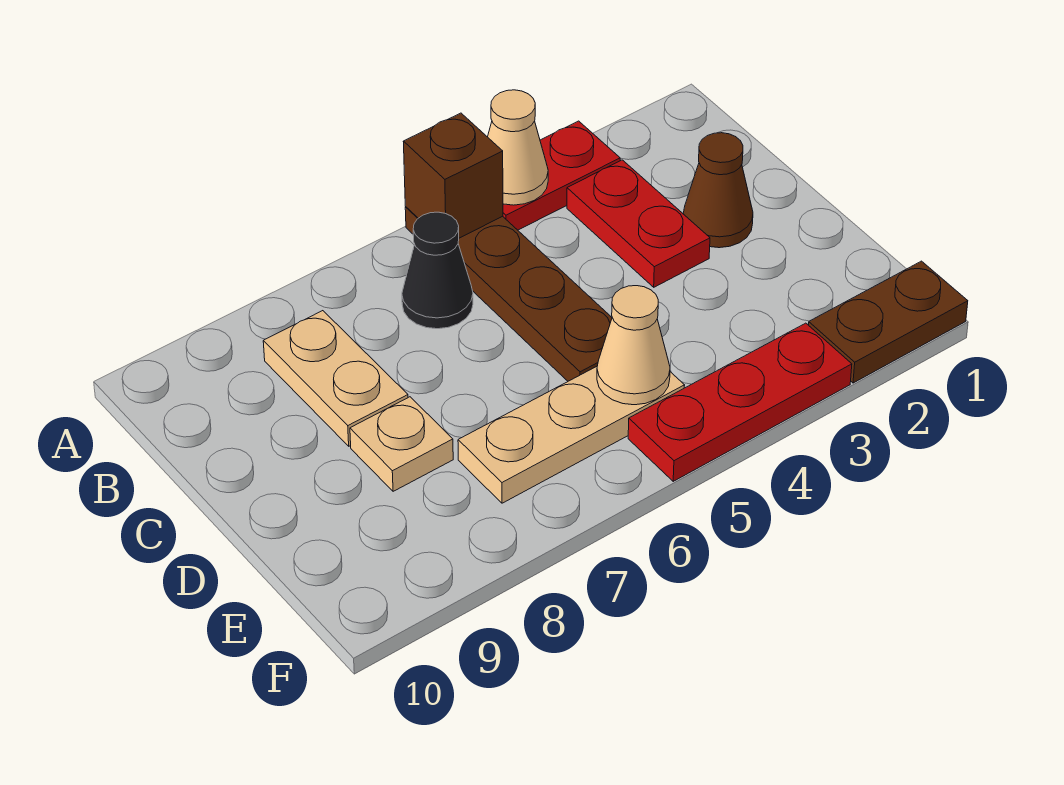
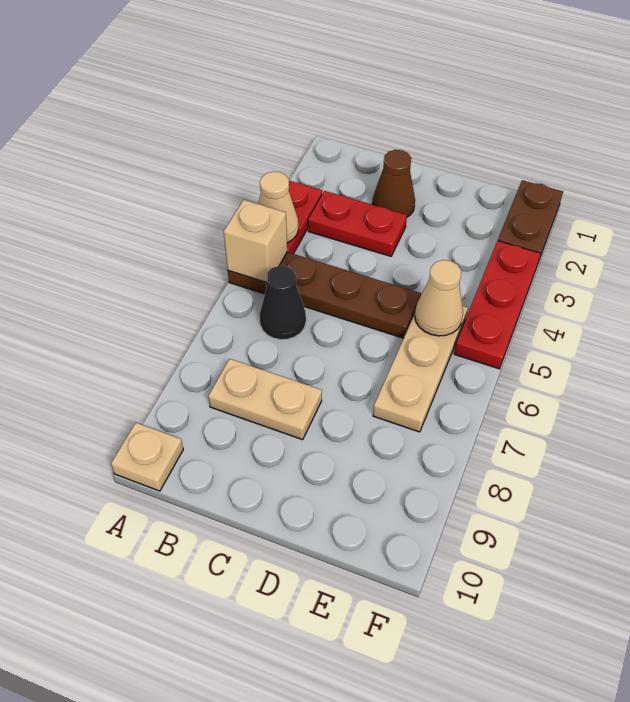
brown brick A5 level 2 -> tan brick A5 level 2
tan plate D8 level 1 -> tan plate A10 level 1

